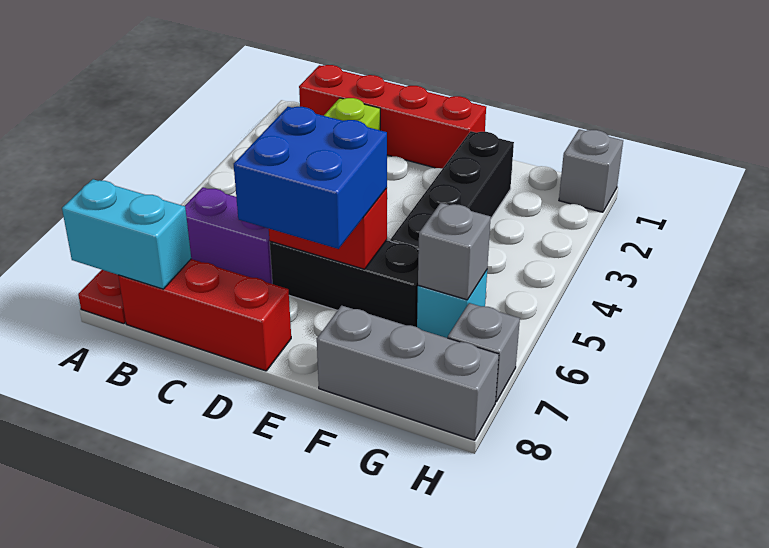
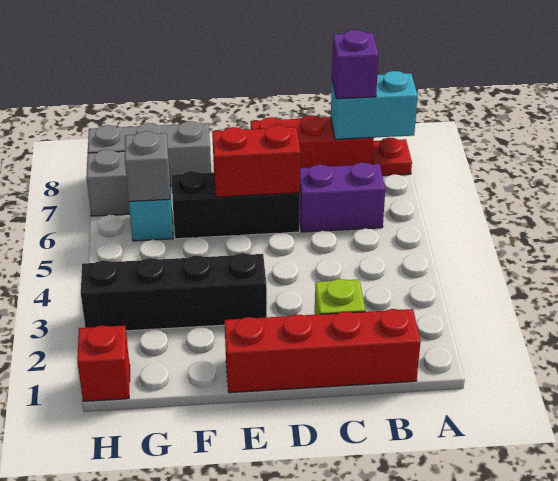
none -> purple brick B8 level 3
blue brick D6:E7 level 3 -> none
black brick F2:F5 level 1 -> black brick E3:H3 level 1
grey brick H1 level 1 -> red brick H1 level 1

